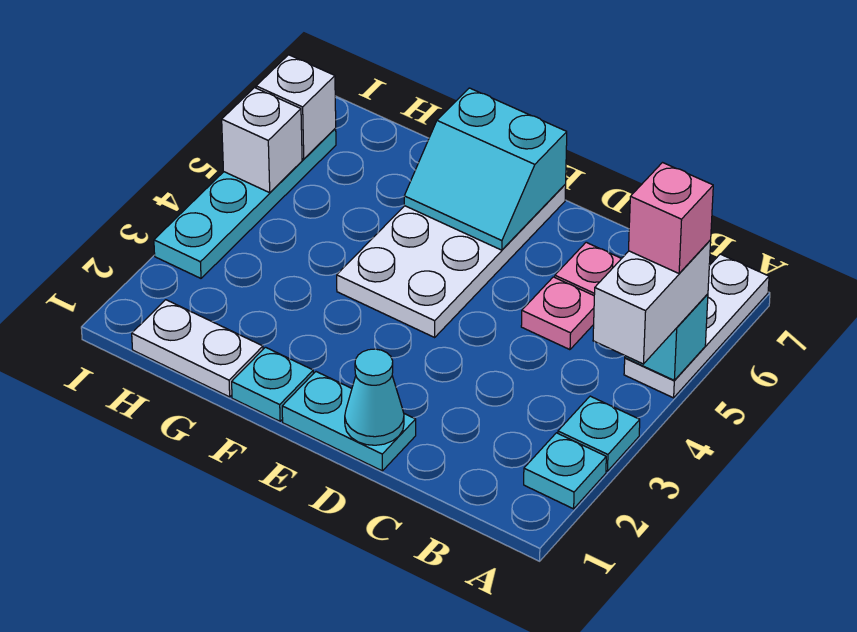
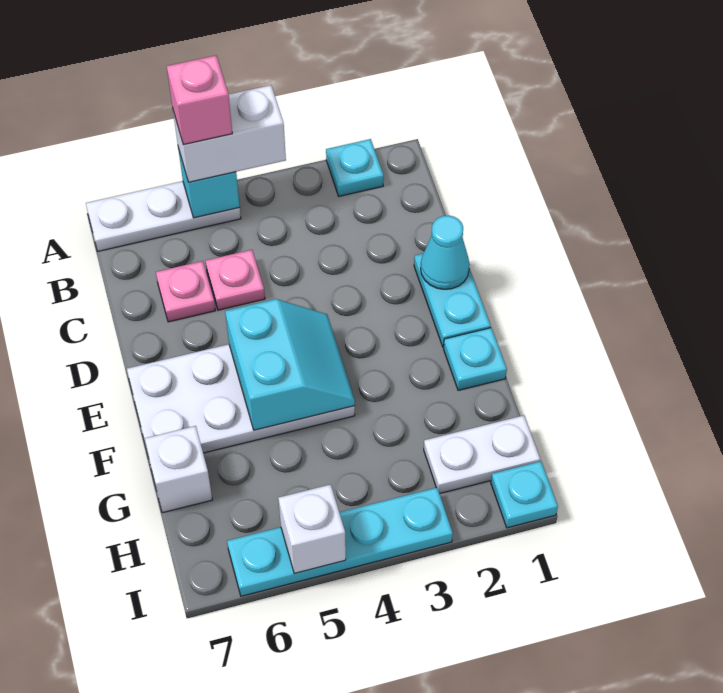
cyan plate A3 level 1 -> cyan plate I1 level 1
cyan slope E6:F7 level 2 top 7 -> cyan slope E4:F5 level 2 top 5
white plate G1:H1 level 1 -> white plate H1:H2 level 1
white brick I6 level 2 -> white brick G7 level 1

